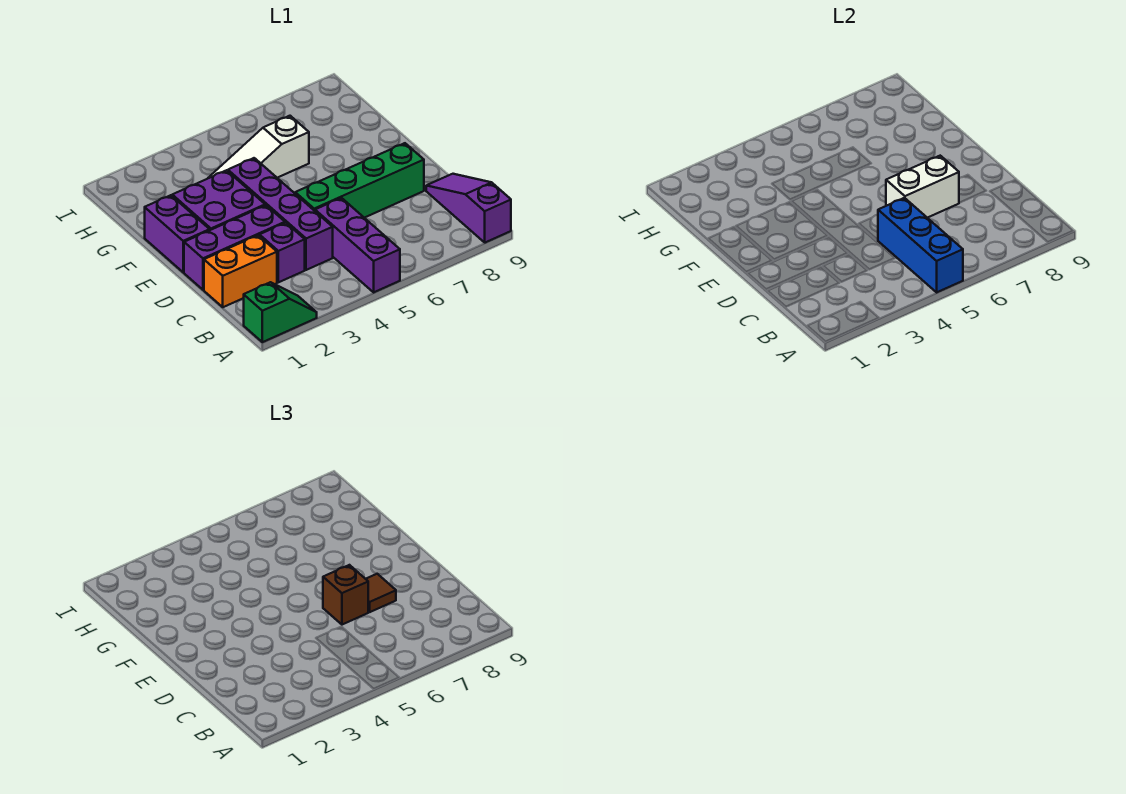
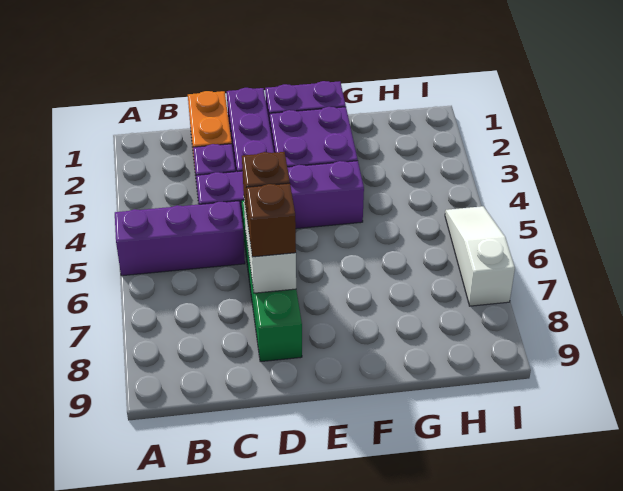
green slope A1:A2 level 1 top 1 -> none
blue brick A5:C5 level 2 -> none
purple slope A9:C9 level 1 top A -> none
brown tile D7 level 3 -> brown brick D7 level 3
white slope G4:G6 level 1 top 6 -> white slope I5:I7 level 1 top 7

